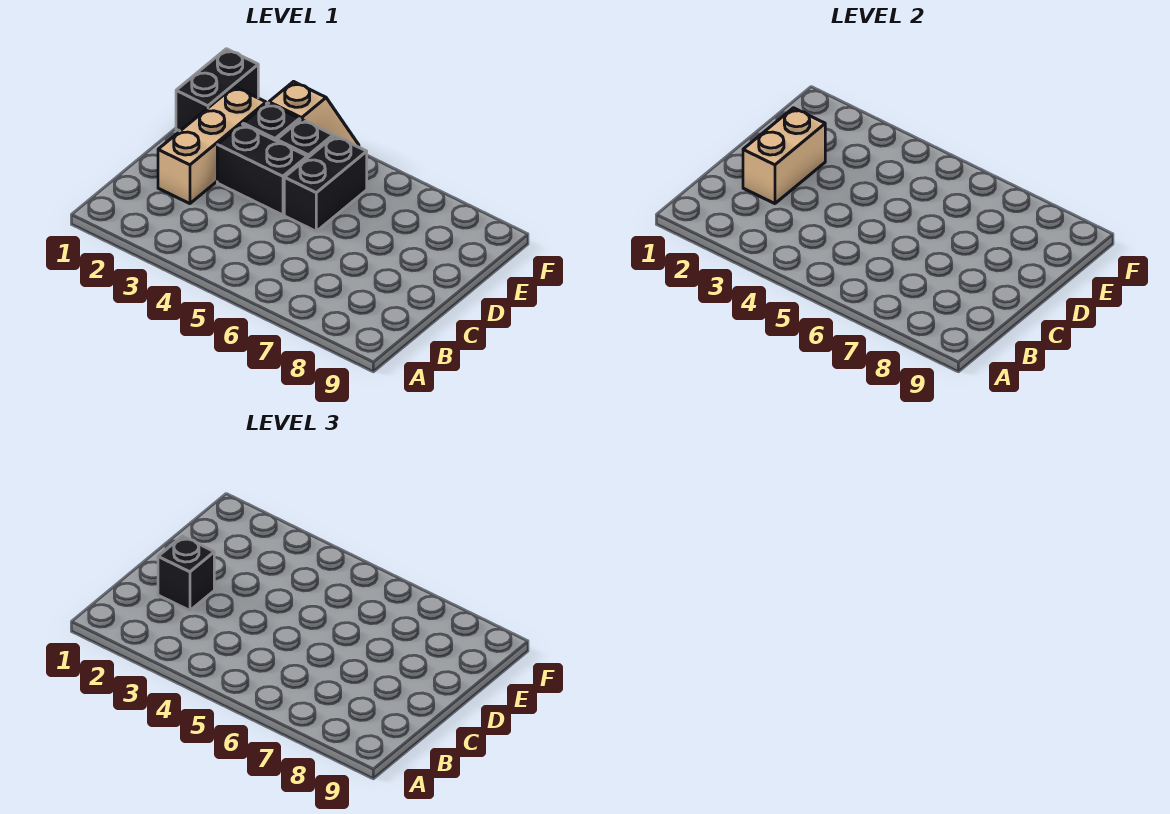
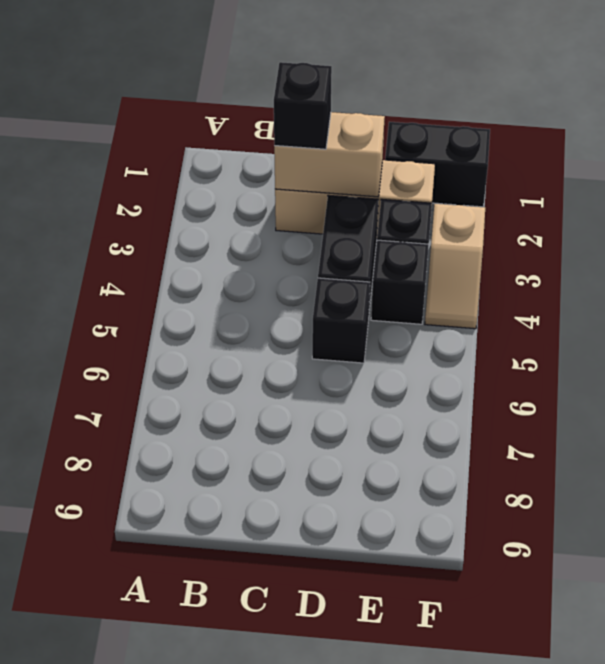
black brick D5:E5 level 1 -> black brick D5 level 1

